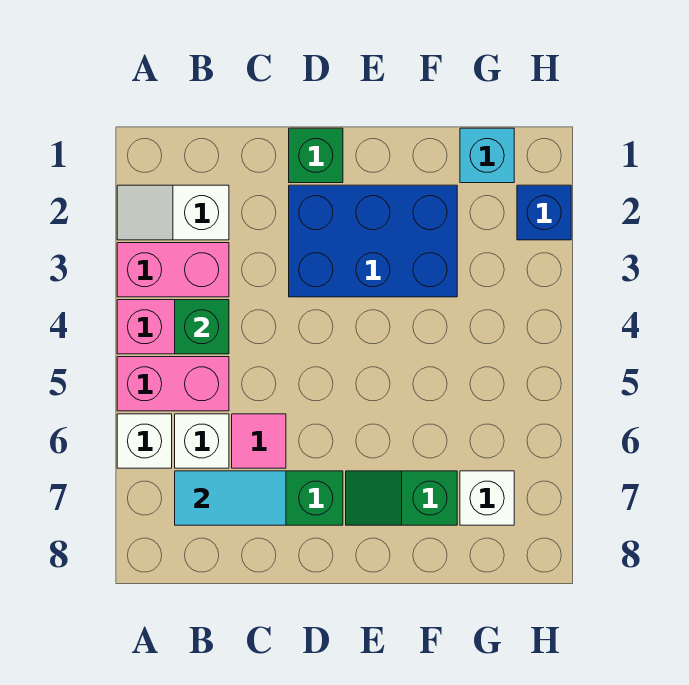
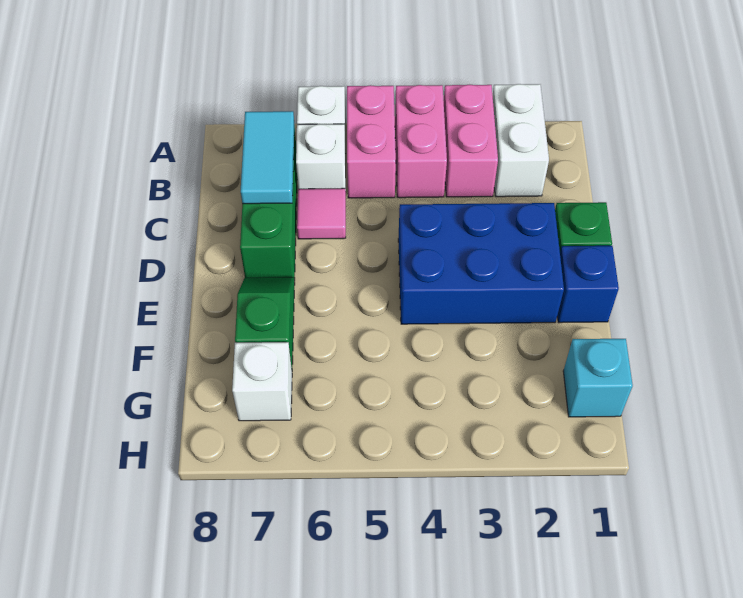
white slope A2:B2 level 1 top B -> white brick A2:B2 level 1
green brick B4 level 2 -> none
blue brick D2:F3 level 1 -> blue brick D2:E4 level 1
blue brick H2 level 1 -> blue brick E1 level 1

